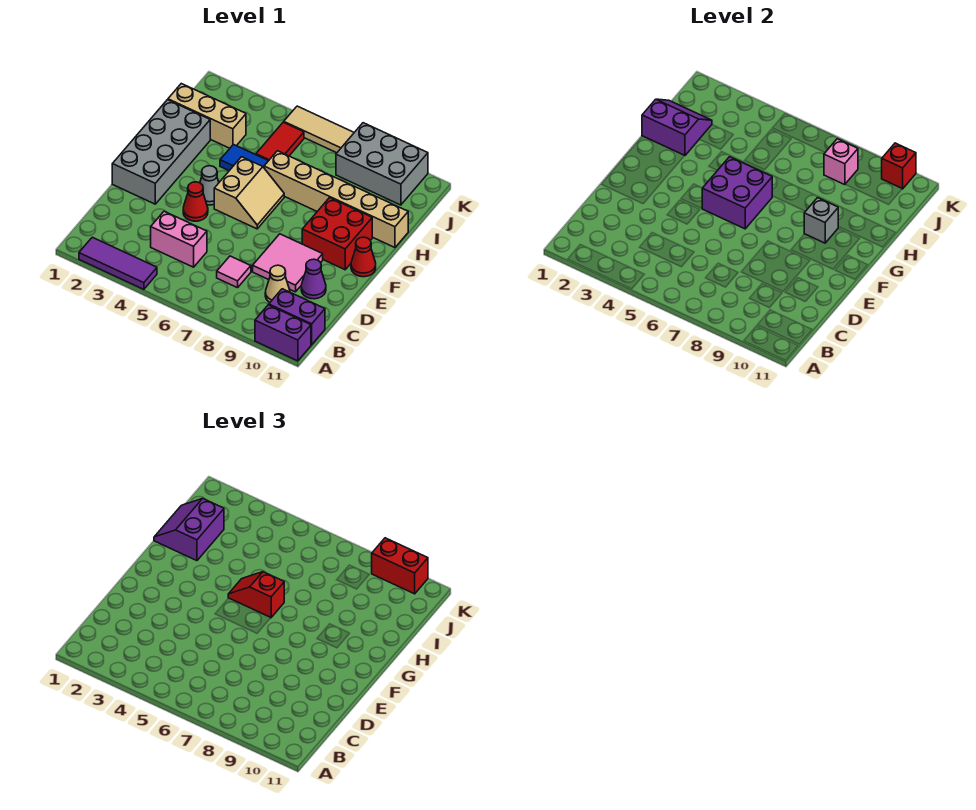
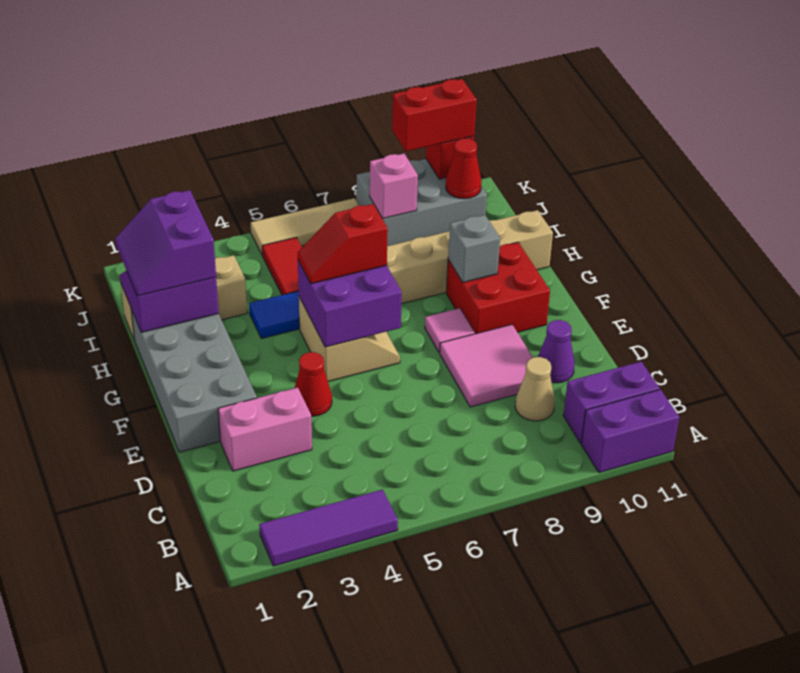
pink brick C4:C5 level 1 -> pink brick D2:D3 level 1
pink tile C7 level 1 -> pink tile F8 level 1
grey cone F4 level 1 -> none
red cone F11 level 1 -> red cone J10 level 2

